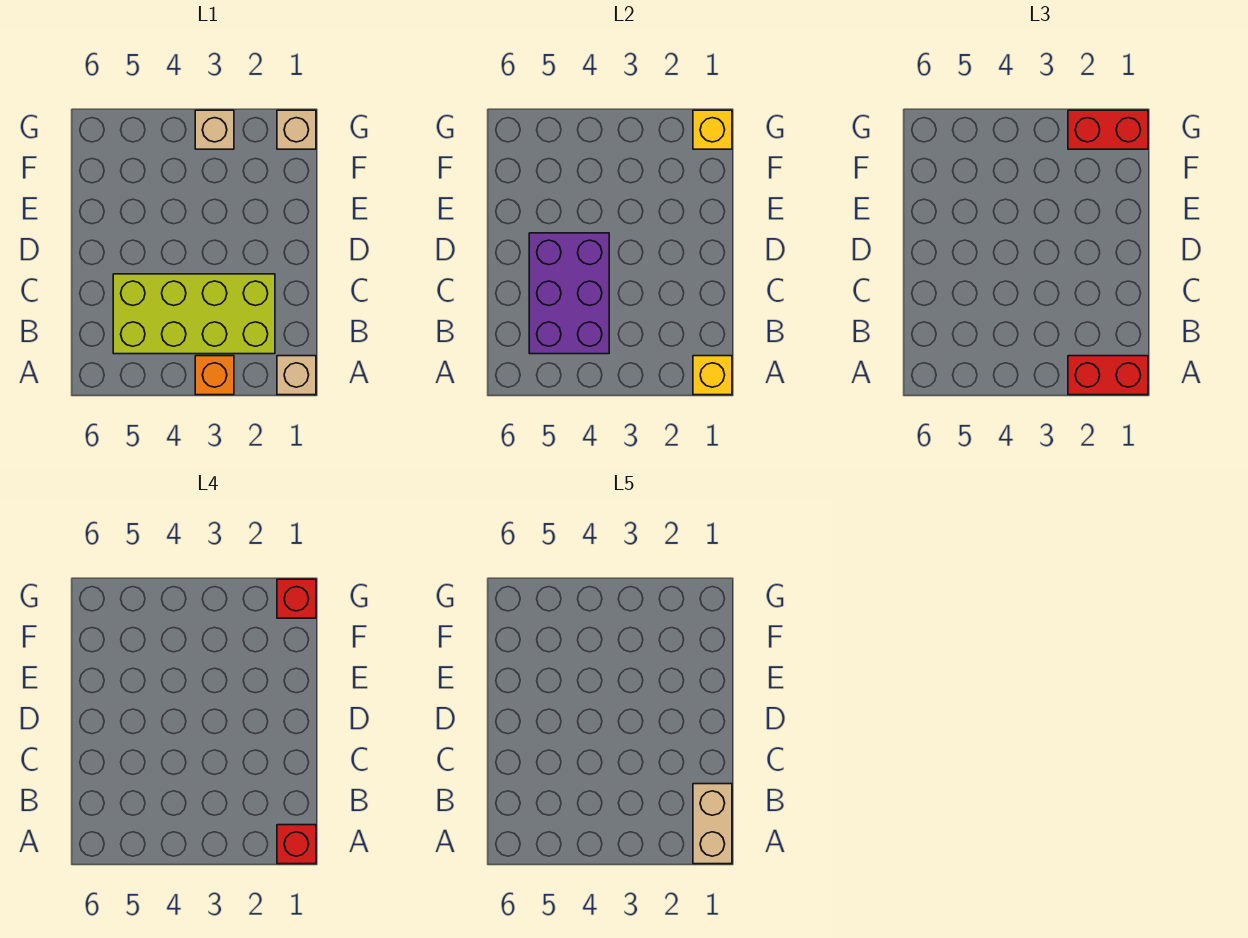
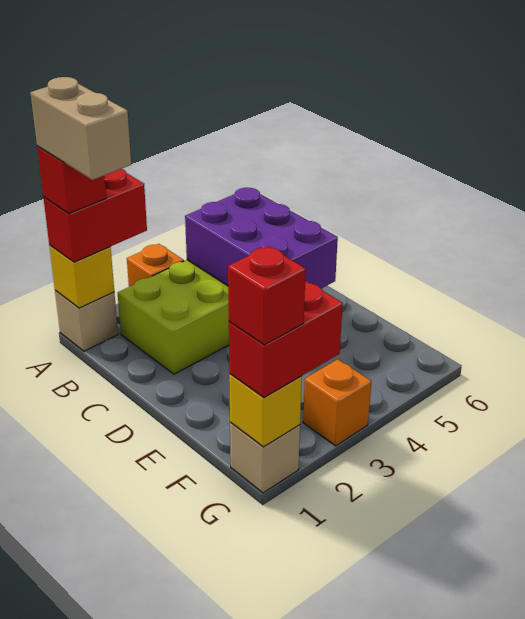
tan brick G3 level 1 -> orange brick G3 level 1

